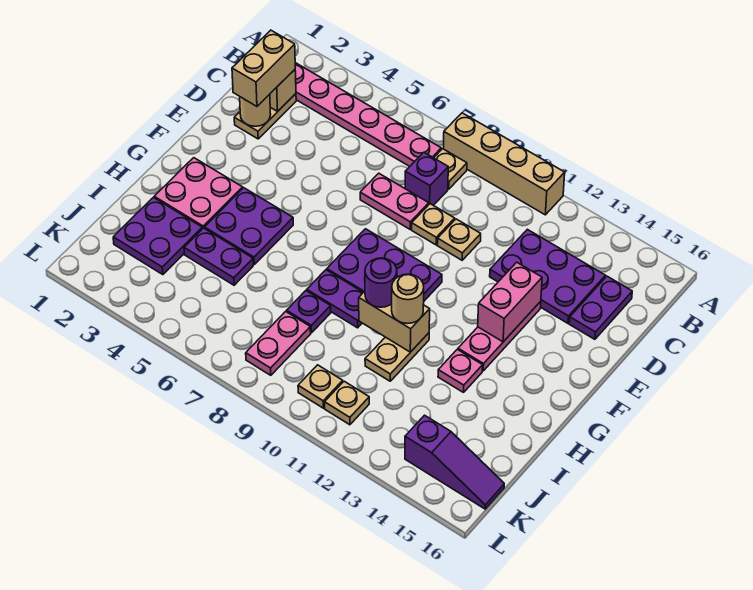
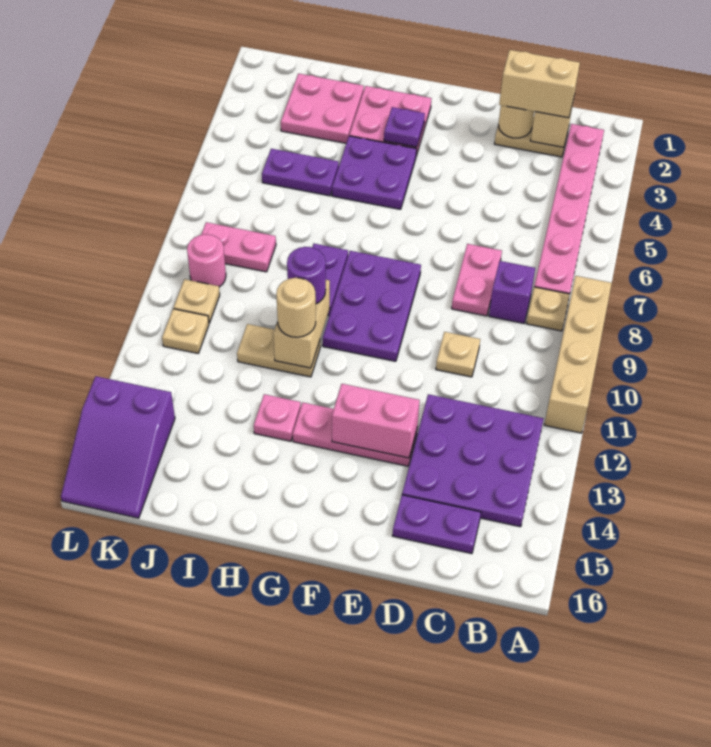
purple plate C12:D14 level 1 -> purple plate B12:D14 level 1
tan plate D9 level 1 -> none
purple plate I2:J3 level 1 -> pink plate I2:J3 level 1
purple plate I4:I5 level 1 -> purple plate I5:J5 level 1
purple plate I8 level 1 -> purple plate G3 level 2
none -> pink round brick K9 level 1
purple slope K14:K16 level 1 top 14 -> purple slope K14:L16 level 1 top 14

